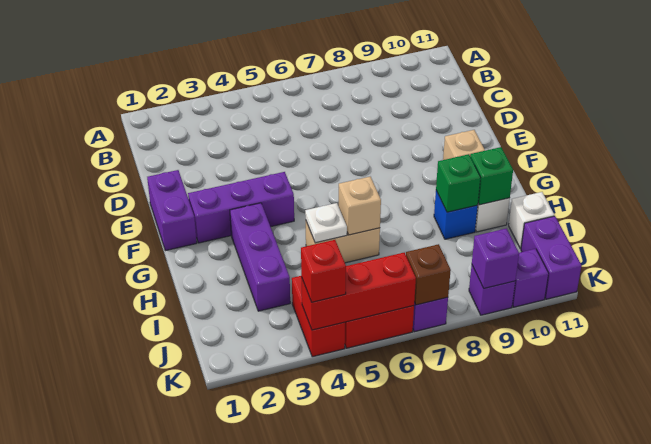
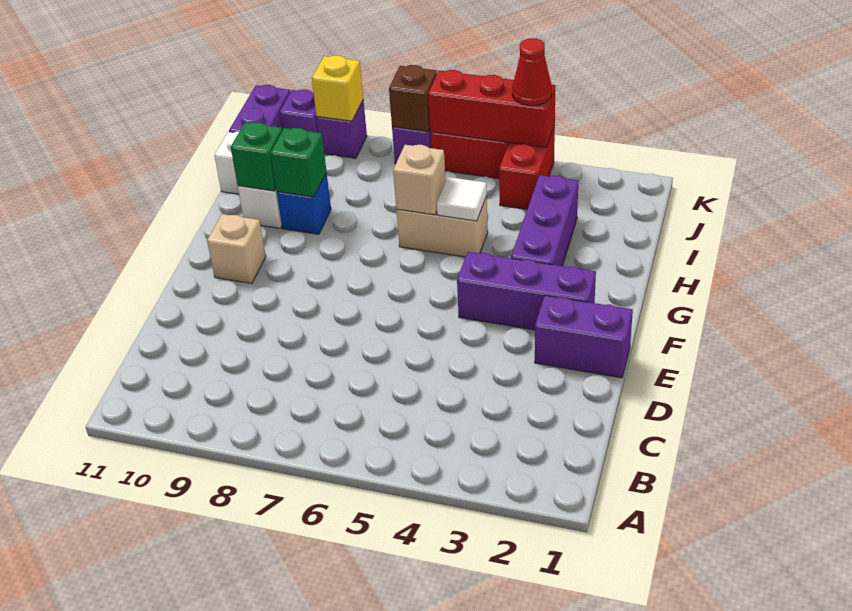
purple brick E1:F1 level 1 -> purple brick E1:E2 level 1
white plate H5 level 2 -> white tile H5 level 2
red brick K4 level 3 -> red cone K4 level 3
purple brick K9 level 2 -> yellow brick K9 level 2

